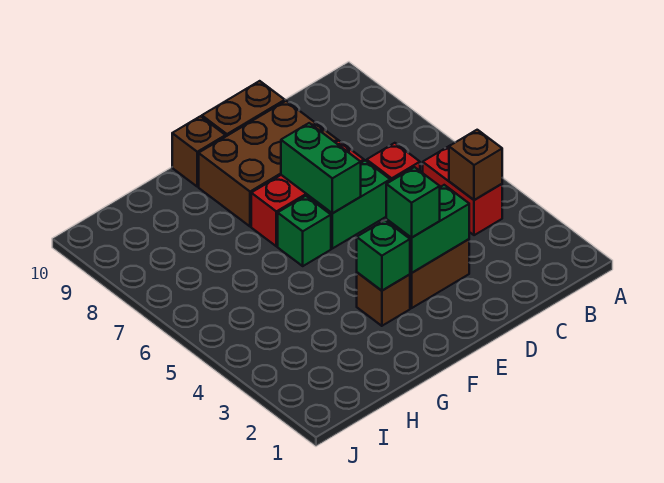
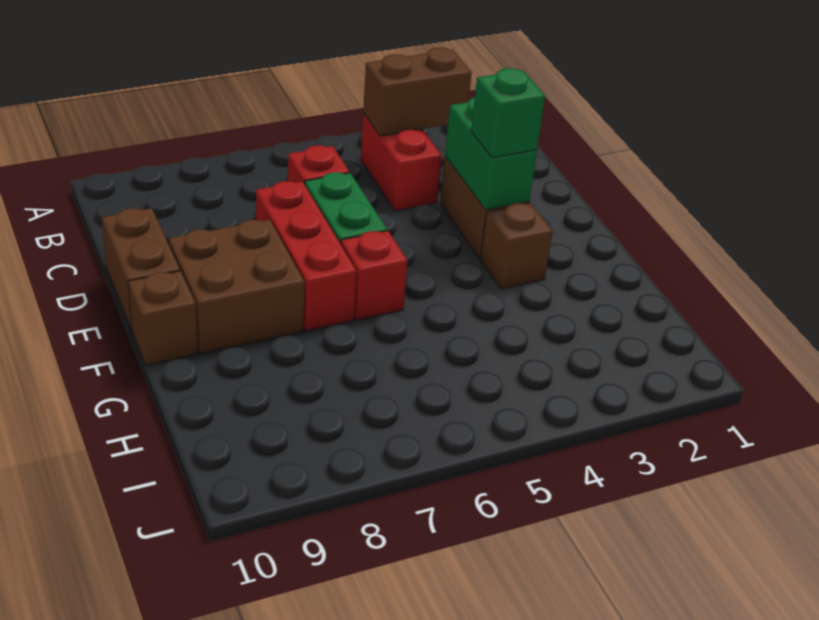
red brick B4:B5 level 1 -> red brick B4:C4 level 1
brown brick B4 level 2 -> brown brick B3:B4 level 2
brown brick D8:F9 level 1 -> brown brick E8:F9 level 1
green brick E6:E7 level 2 -> none
green brick F3 level 2 -> none
green brick F6 level 1 -> red brick F6 level 1

